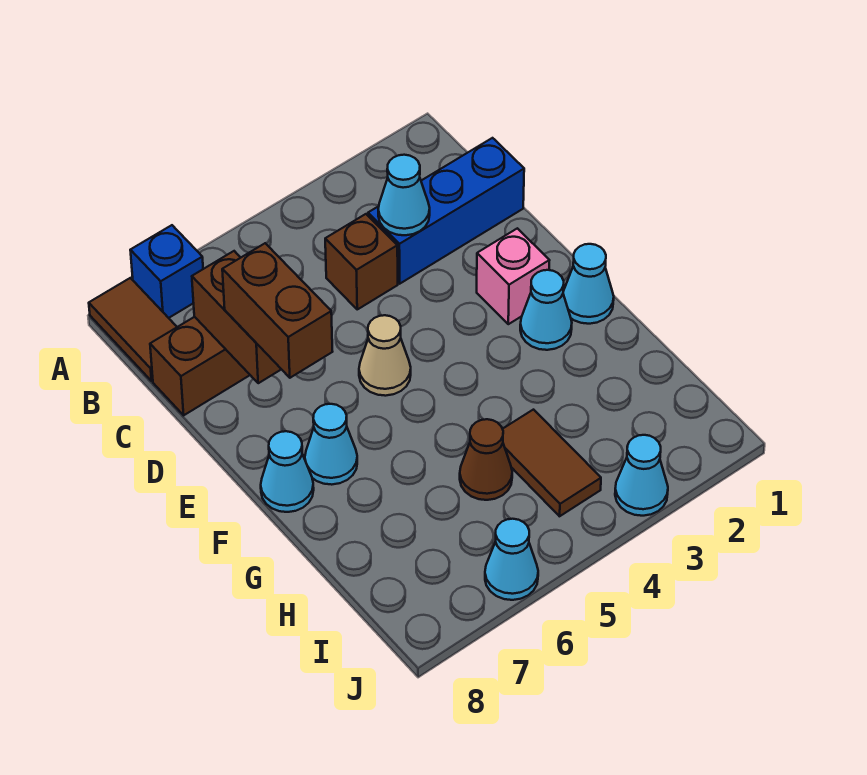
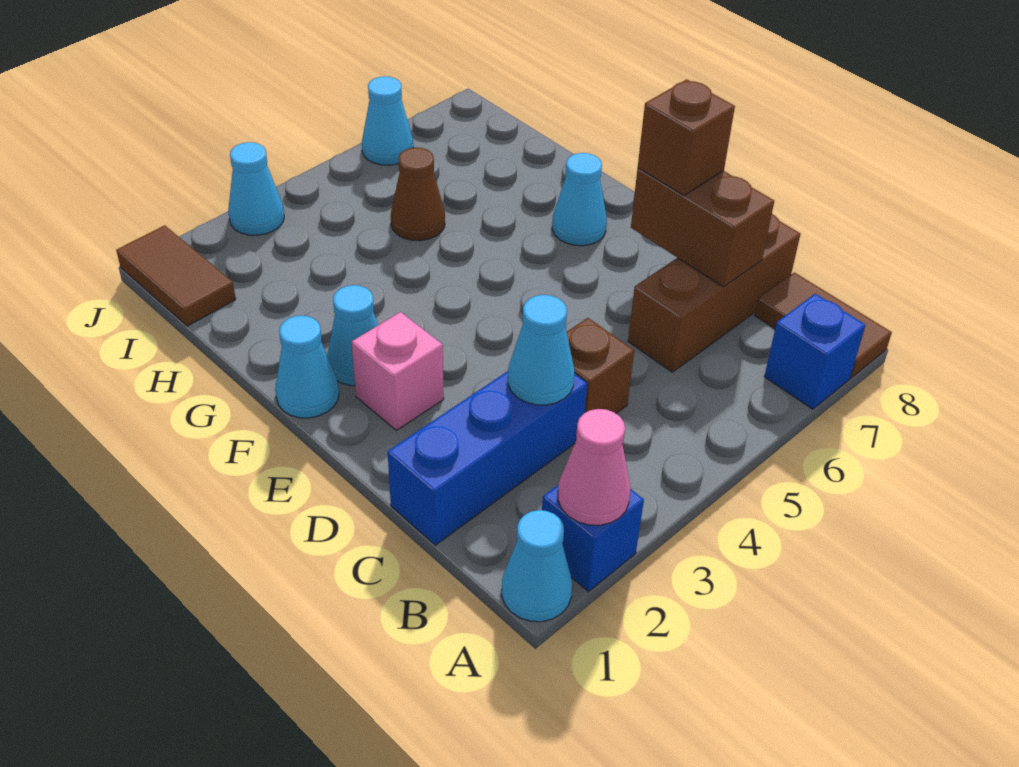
none -> blue brick A2 level 1
none -> pink cone A2 level 2
brown brick D7:E7 level 3 -> brown brick D7 level 3
tan cone E5 level 1 -> none
cyan cone F8 level 1 -> cyan cone A1 level 1
brown tile H4:I4 level 1 -> brown tile I1:J1 level 1

